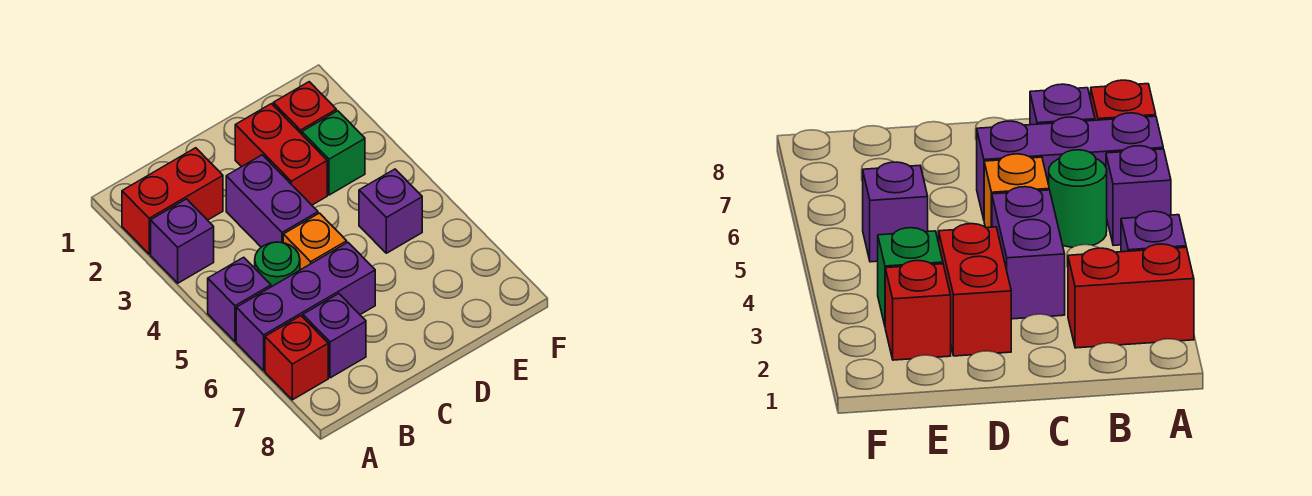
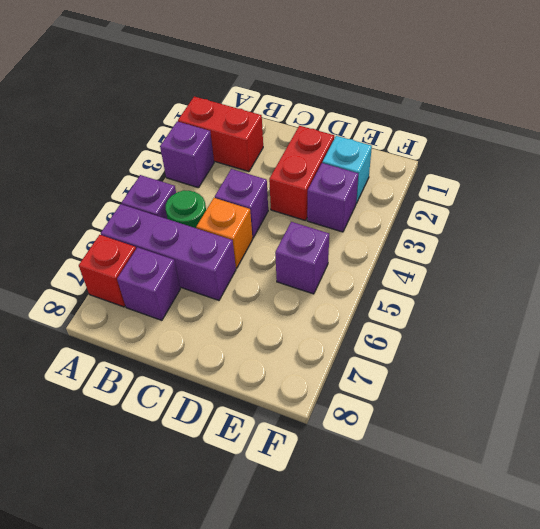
purple brick C3:C4 level 1 -> purple brick C4 level 1
red brick E2 level 1 -> cyan brick E2 level 1
green brick E3 level 1 -> purple brick E3 level 1

